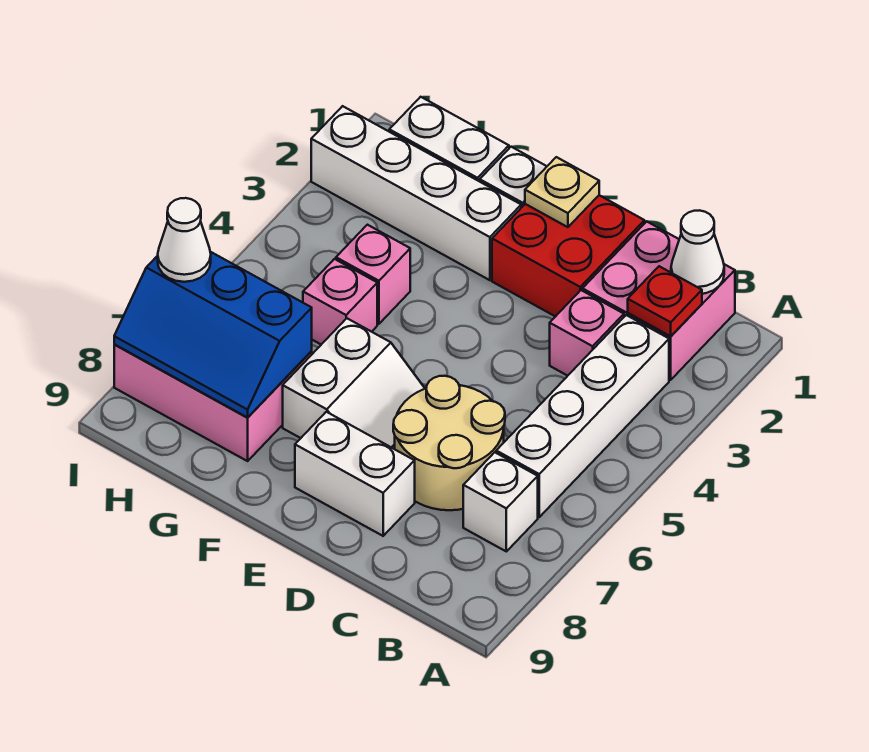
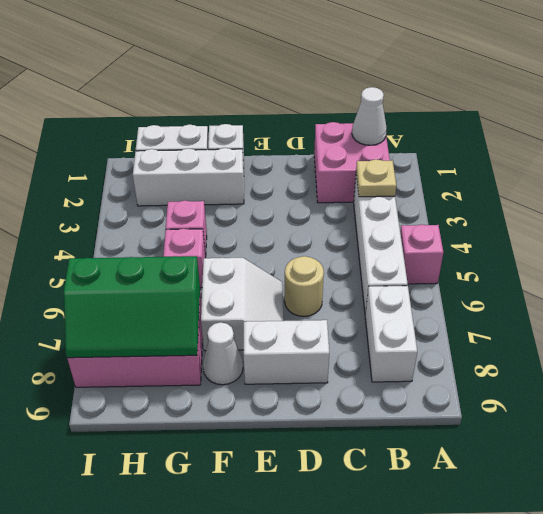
red plate B2 level 2 -> none
white brick B7 level 1 -> white brick B7:B8 level 1
pink brick C3 level 1 -> pink brick A5 level 1
tan round brick C6:D7 level 1 -> tan round brick D6 level 1
red brick D1:E2 level 1 -> none
tan plate E1 level 2 -> tan plate B3 level 2
white brick F2:I2 level 1 -> white brick F2:H2 level 1
blue slope G7:I8 level 2 top 7 -> green slope G7:I8 level 2 top 7
white cone I7 level 3 -> white cone F8 level 1

